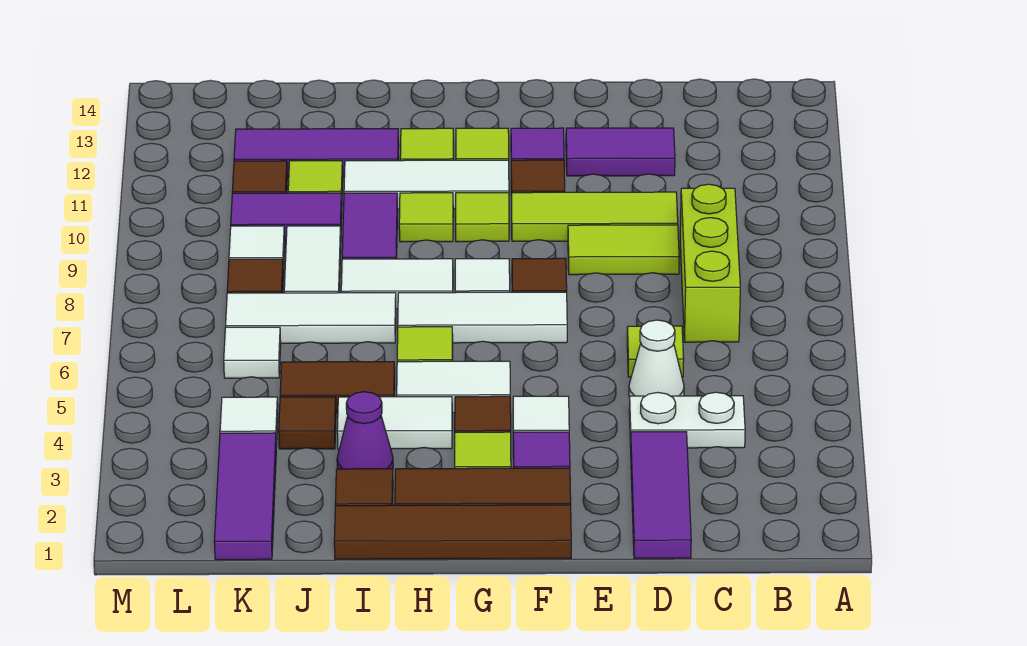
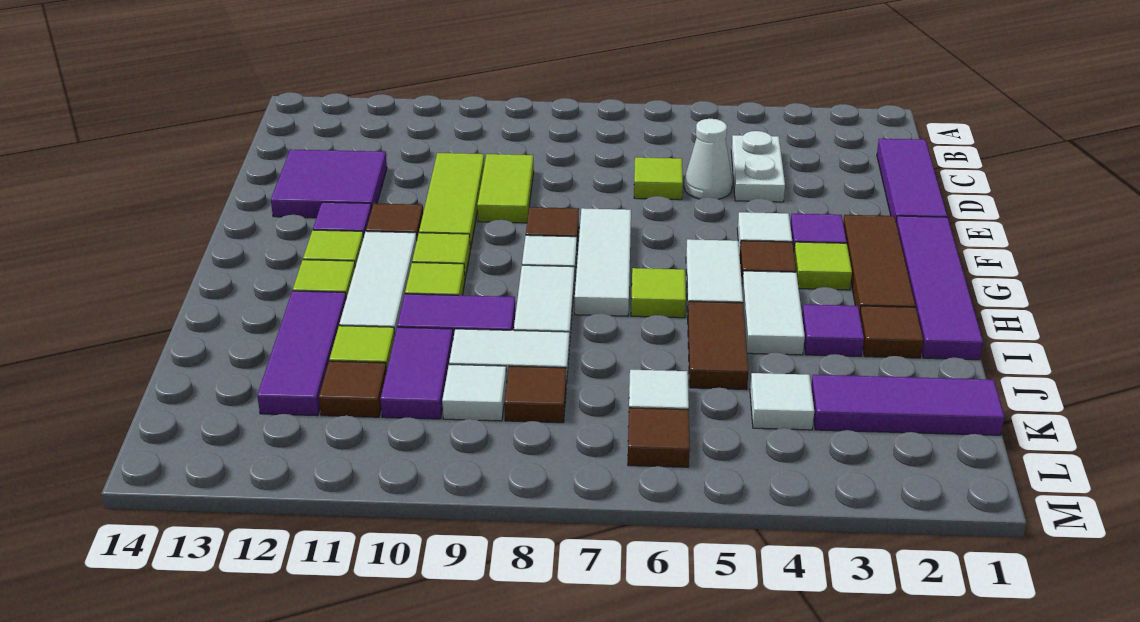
lime brick C7:C9 level 1 -> none
purple tile D1:D3 level 1 -> purple tile C1:E1 level 1
purple tile D12:E12 level 1 -> purple tile D12:E13 level 1
brown tile F1:I1 level 1 -> purple tile F1:I1 level 1
purple cone I3 level 1 -> purple tile I3 level 1
white tile I7:K7 level 1 -> none
brown tile J4 level 1 -> brown tile L6 level 1

